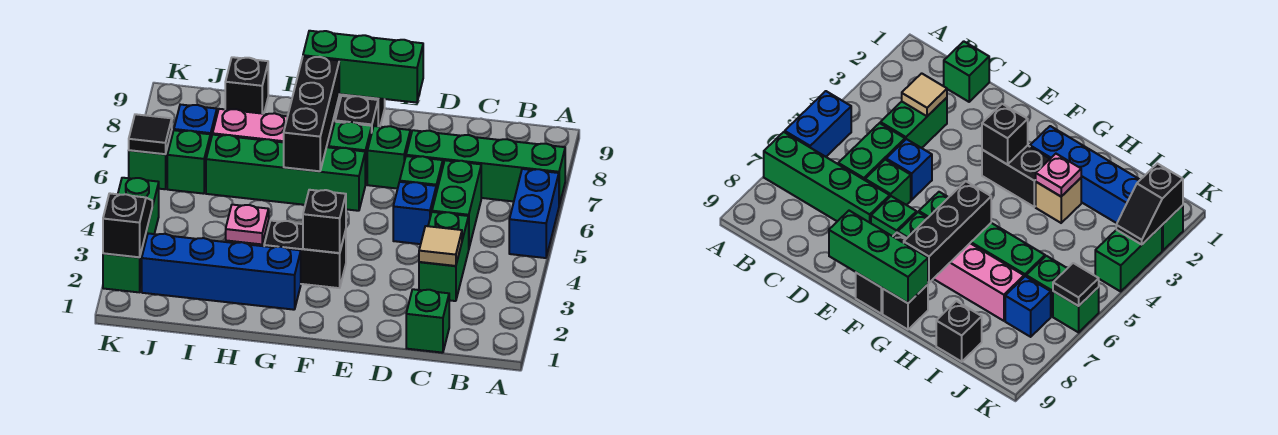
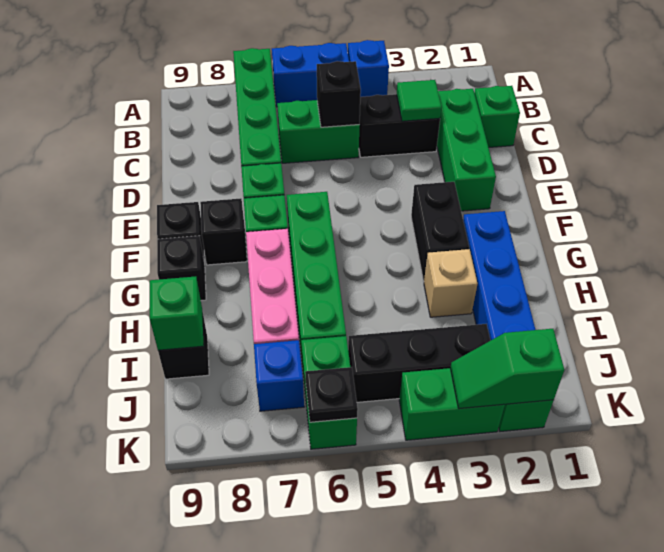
green brick C3:C4 level 1 -> black brick C3:C4 level 1
tan tile C3 level 2 -> green tile C3 level 2
blue brick D5 level 1 -> blue brick A4 level 1
green brick D6 level 1 -> green brick I9 level 2
green brick E9:G9 level 2 -> green brick C2:E2 level 1
black brick F3 level 2 -> black brick C5 level 2
black brick G6:G8 level 2 -> black brick J3:J5 level 1
pink plate H3 level 2 -> none
black slope K2:K3 level 2 top 2 -> green slope K2:K3 level 2 top 2
black tile K6 level 2 -> black plate K6 level 2

